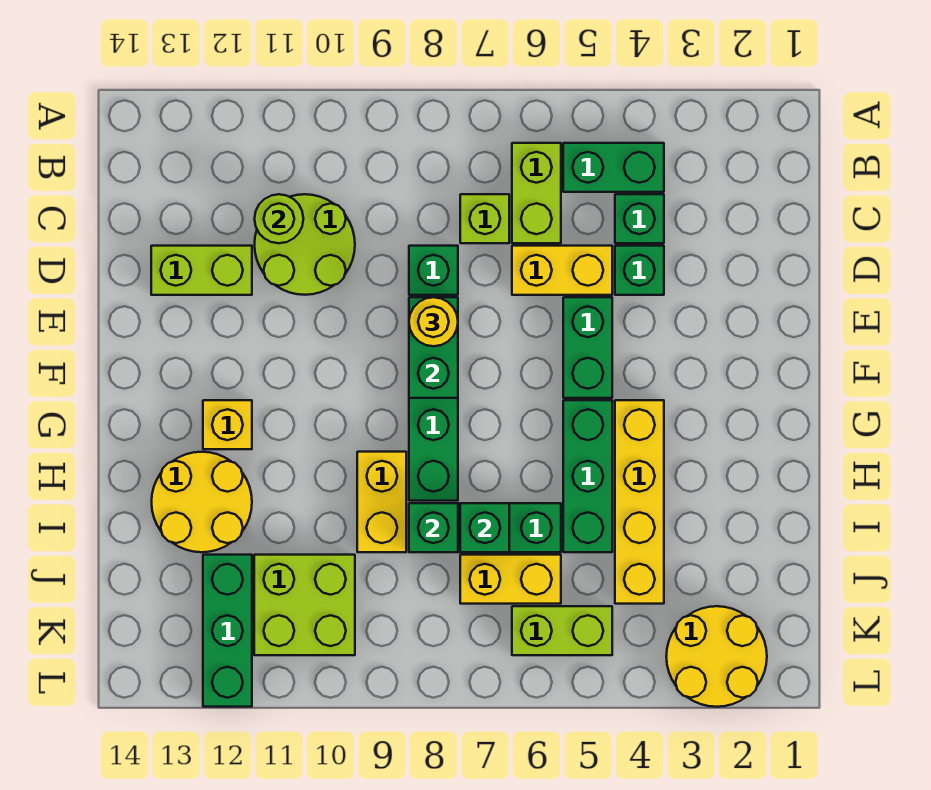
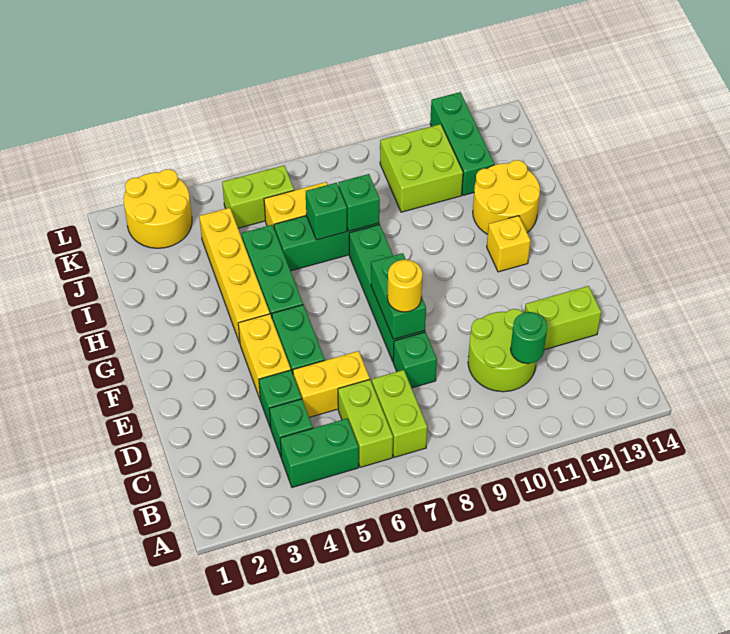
lime brick C7 level 1 -> lime brick B7:C7 level 1
lime round brick C11 level 2 -> green round brick C11 level 2
yellow brick H9:I9 level 1 -> yellow brick E4:F4 level 1

